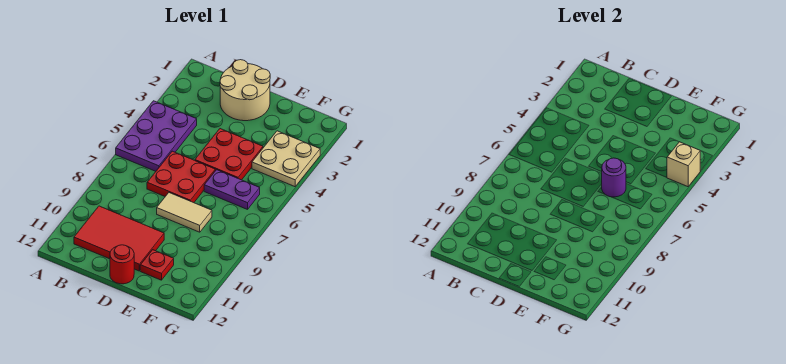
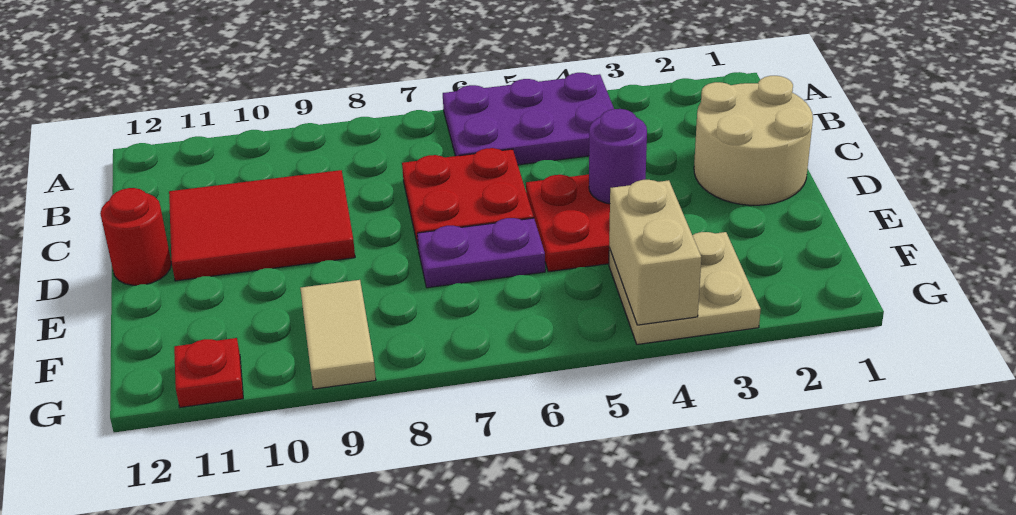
red tile B10:D11 level 1 -> red tile C9:D11 level 1
tan tile D8:E8 level 1 -> tan tile F9:G9 level 1
purple plate E6:F6 level 1 -> purple plate E6:E7 level 1
purple round brick E6 level 2 -> purple round brick D4 level 2
red plate E11 level 1 -> red plate G11 level 1
tan brick G4 level 2 -> tan brick F4:G4 level 2

